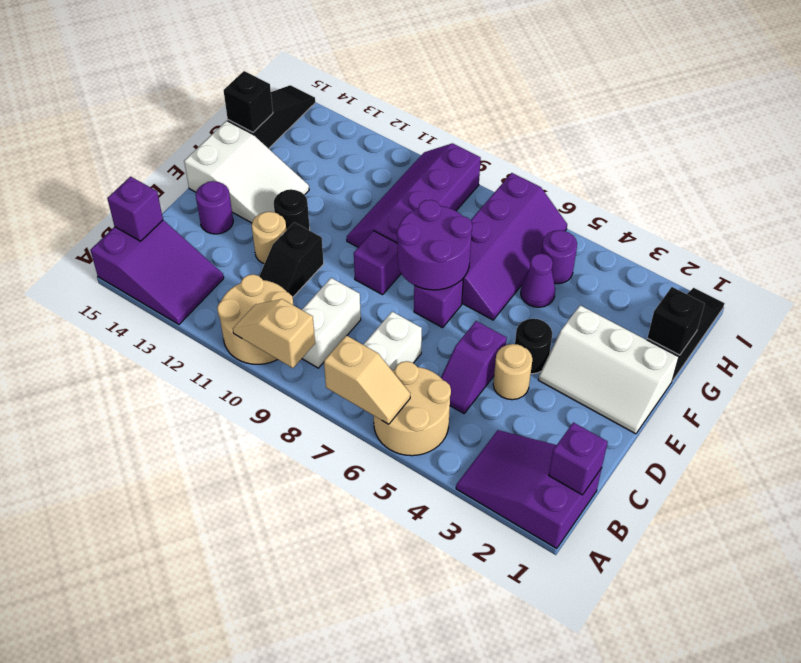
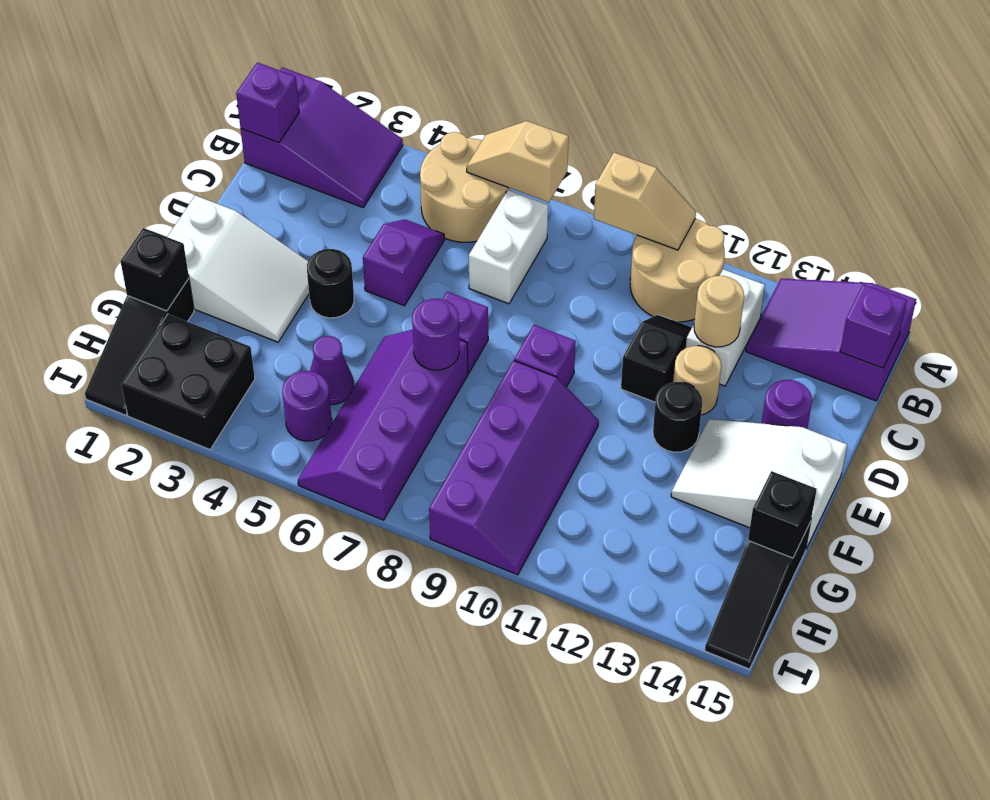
white brick B9:C9 level 1 -> white brick B12:C12 level 1
tan round brick D4 level 1 -> tan round brick C12 level 2
white slope E1:F3 level 1 top F -> white slope E1:F3 level 1 top 1
purple round brick E7:F8 level 2 -> purple round brick F7 level 2
none -> black brick H2:I3 level 1

